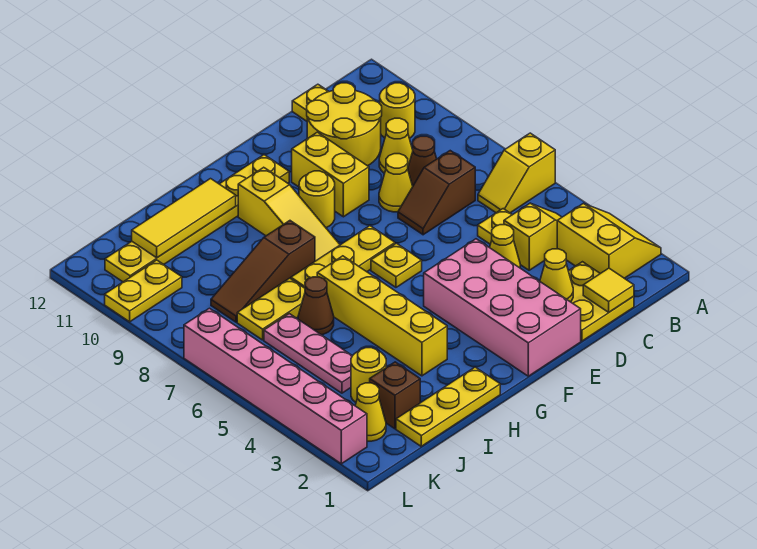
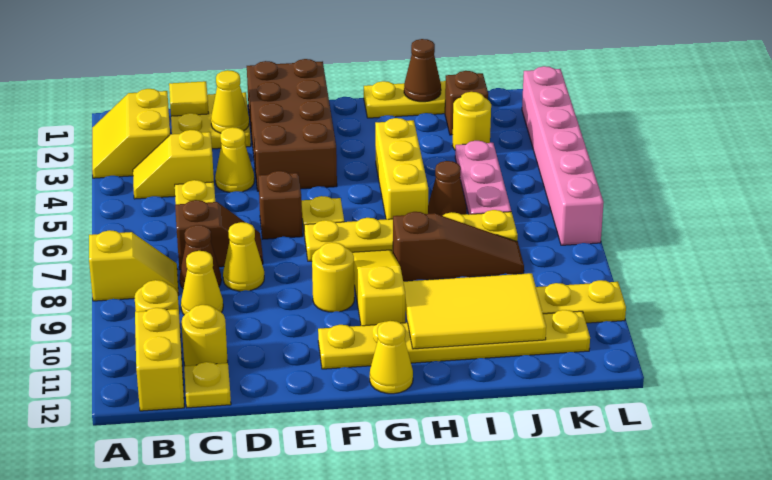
yellow slope A6:B6 level 1 top A -> yellow slope A8:B8 level 1 top A
yellow round brick C10:D11 level 1 -> yellow round brick C11 level 1
pink brick E1:F4 level 1 -> brown brick E1:F4 level 1
none -> brown brick E6 level 1
yellow brick E9:E10 level 1 -> yellow brick B11:B12 level 1
yellow brick H3:H6 level 1 -> yellow brick H4:H6 level 1
yellow tile H11:J11 level 2 -> yellow tile H10:J11 level 2
none -> brown cone I1 level 2
yellow cone K2 level 1 -> yellow cone G12 level 1

